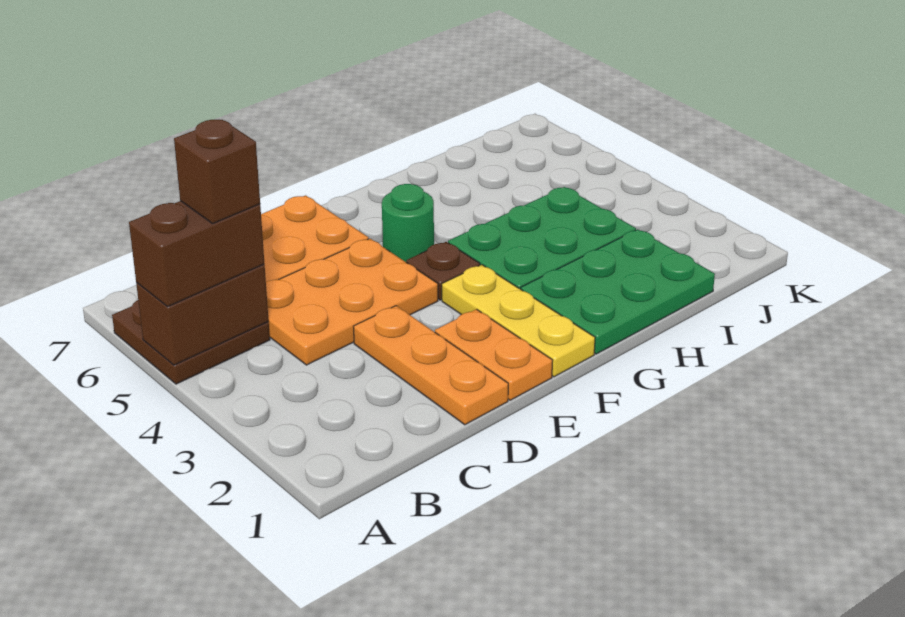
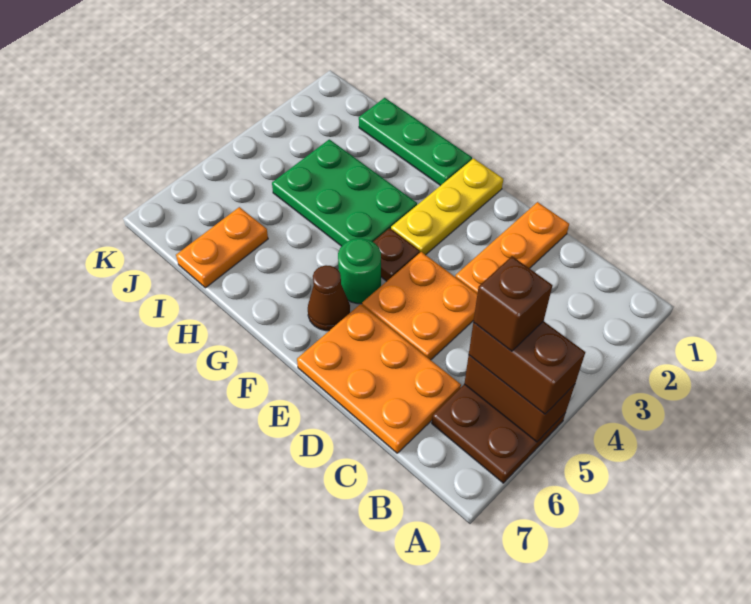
orange plate C4:E5 level 1 -> orange plate D4:E5 level 1
orange plate E1:E2 level 1 -> orange plate I6:I7 level 1
none -> brown cone F6 level 1
green plate G1:I2 level 1 -> green plate G1:I1 level 1

